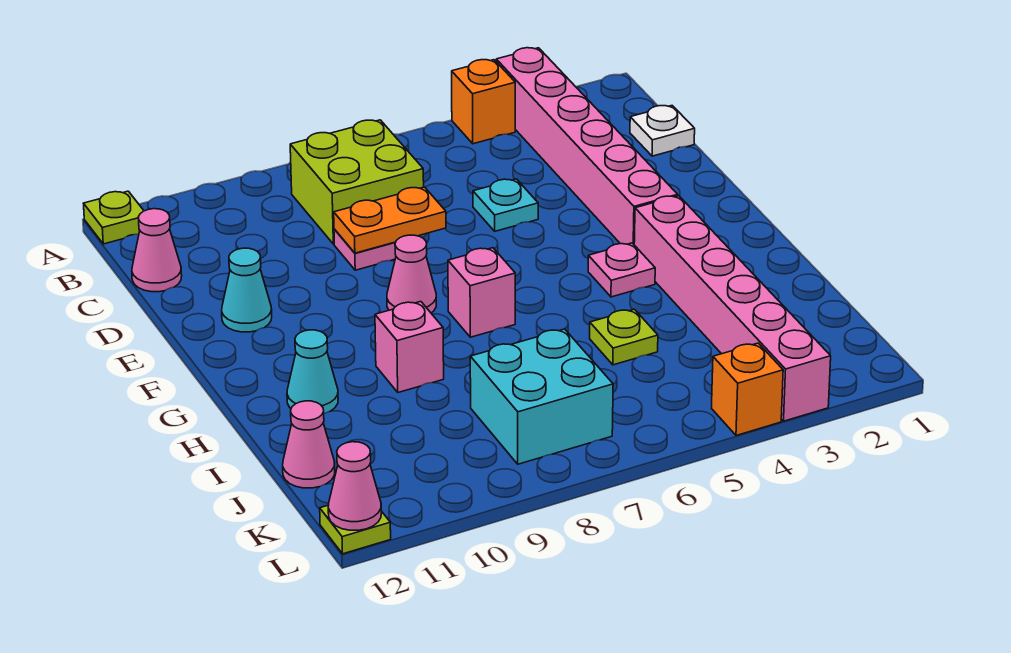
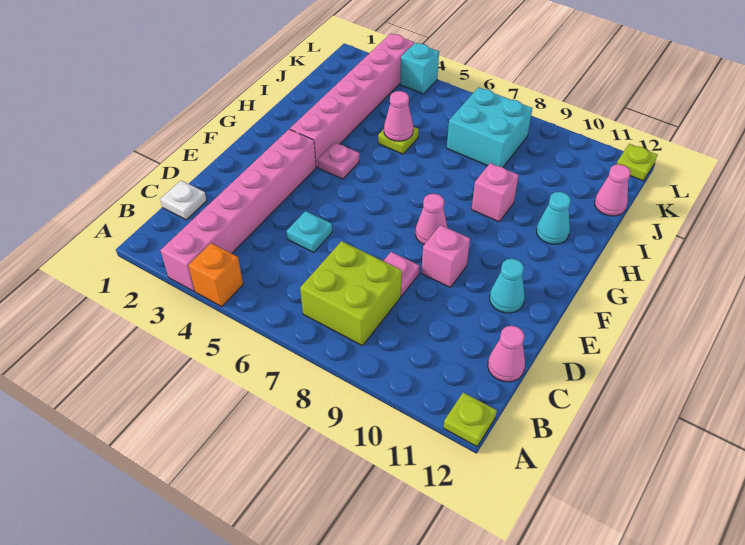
orange plate D7:D8 level 2 -> none
pink brick G7 level 1 -> pink brick E9 level 1
orange brick L4 level 1 -> cyan brick L4 level 1
pink cone L12 level 2 -> pink cone I5 level 2

